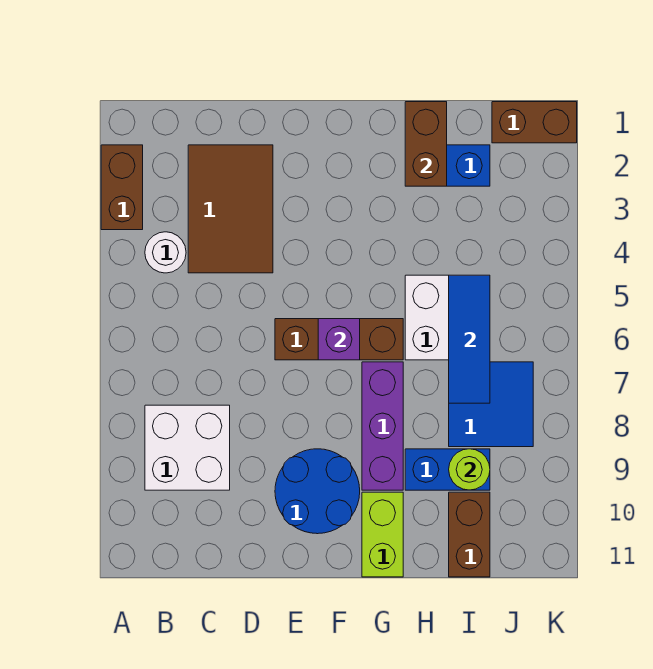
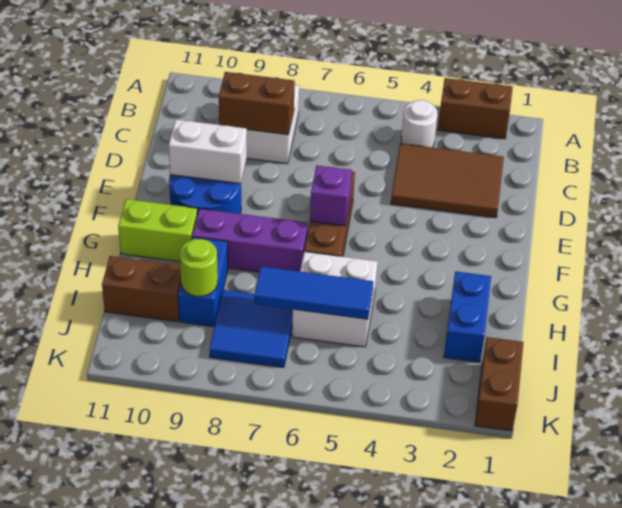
none -> white brick E9:E10 level 2
brown brick H1:H2 level 2 -> brown brick C8:C9 level 2

